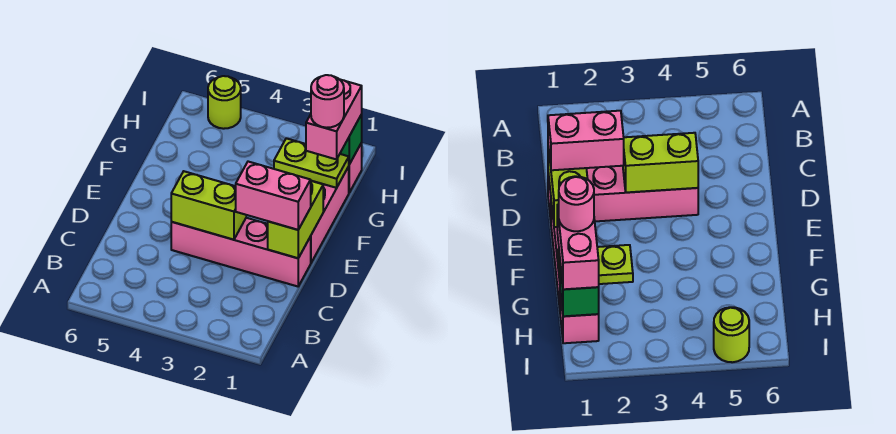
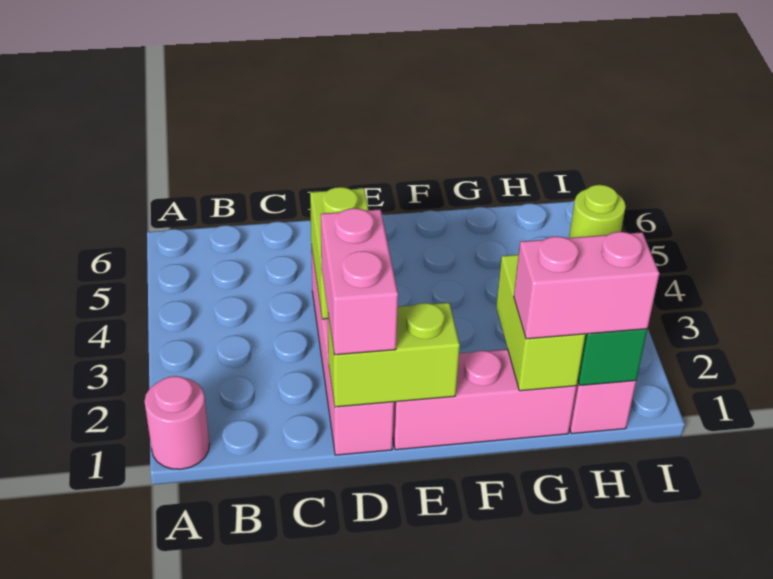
lime plate G1:G2 level 2 -> lime brick G1:G2 level 2
pink round brick G1 level 4 -> pink round brick A1 level 1

